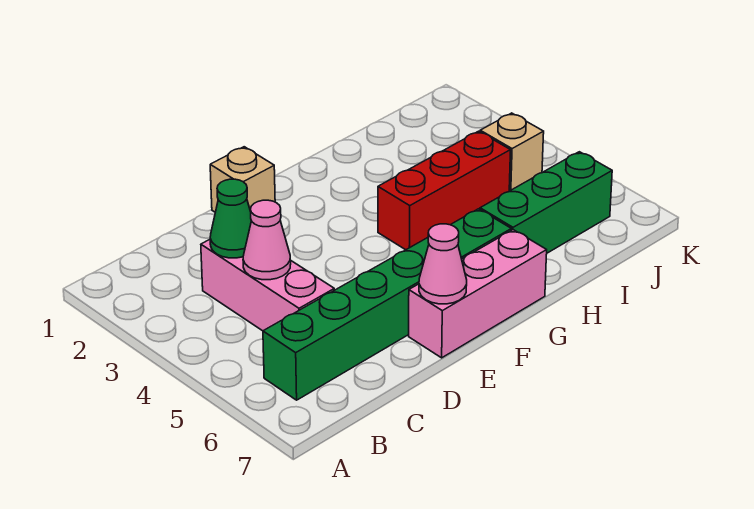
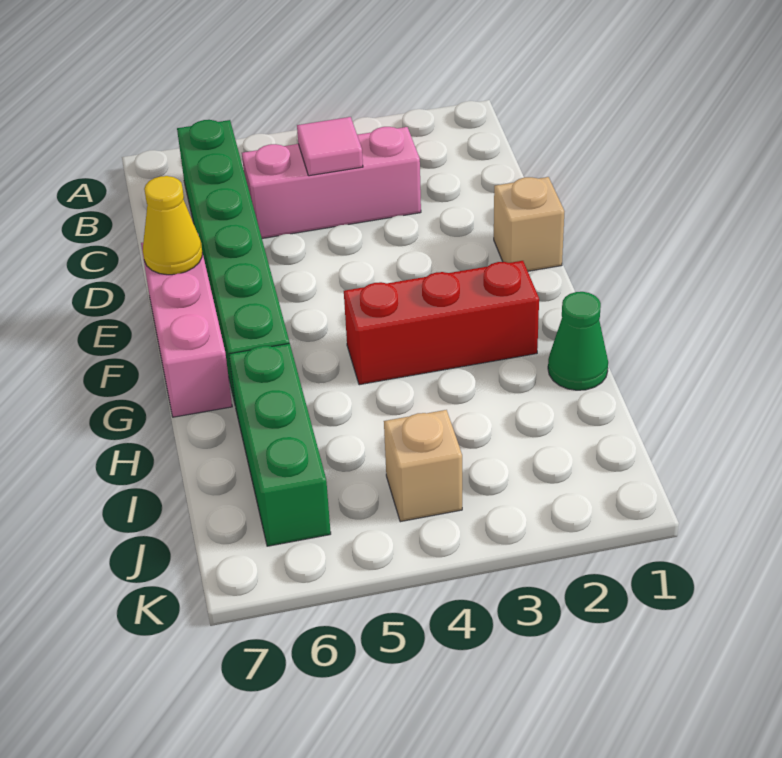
green cone C3 level 2 -> green cone H1 level 1
pink cone C4 level 2 -> pink tile C4 level 2
pink cone E7 level 2 -> yellow cone E7 level 2
red brick G4:I4 level 1 -> red brick G2:G4 level 1

